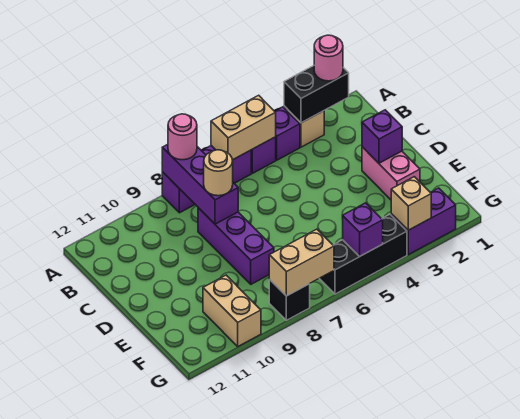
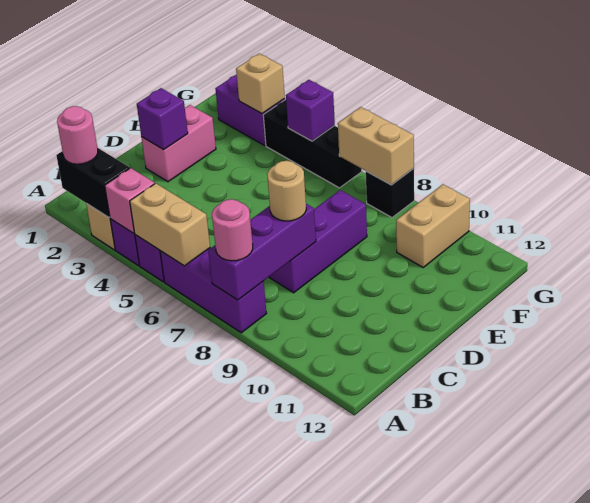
none -> pink brick A4 level 2

